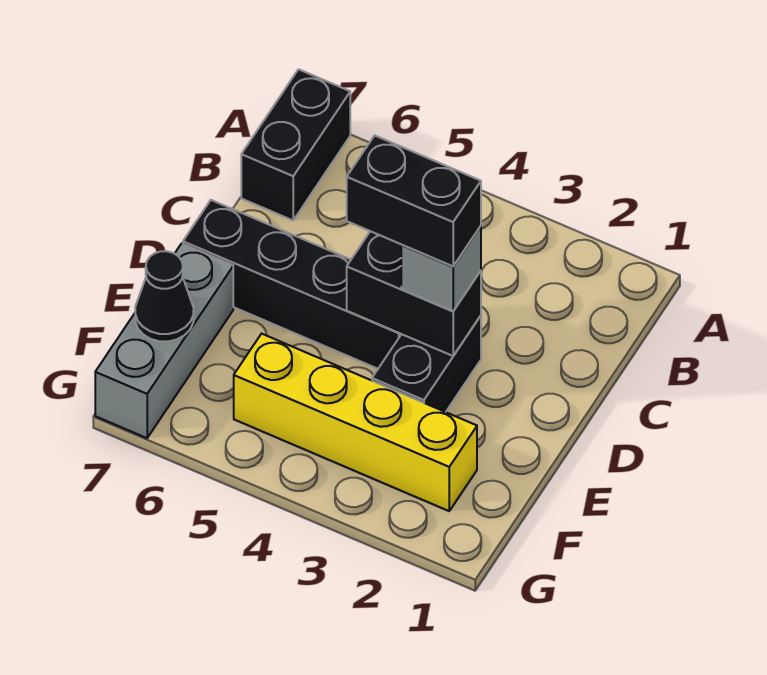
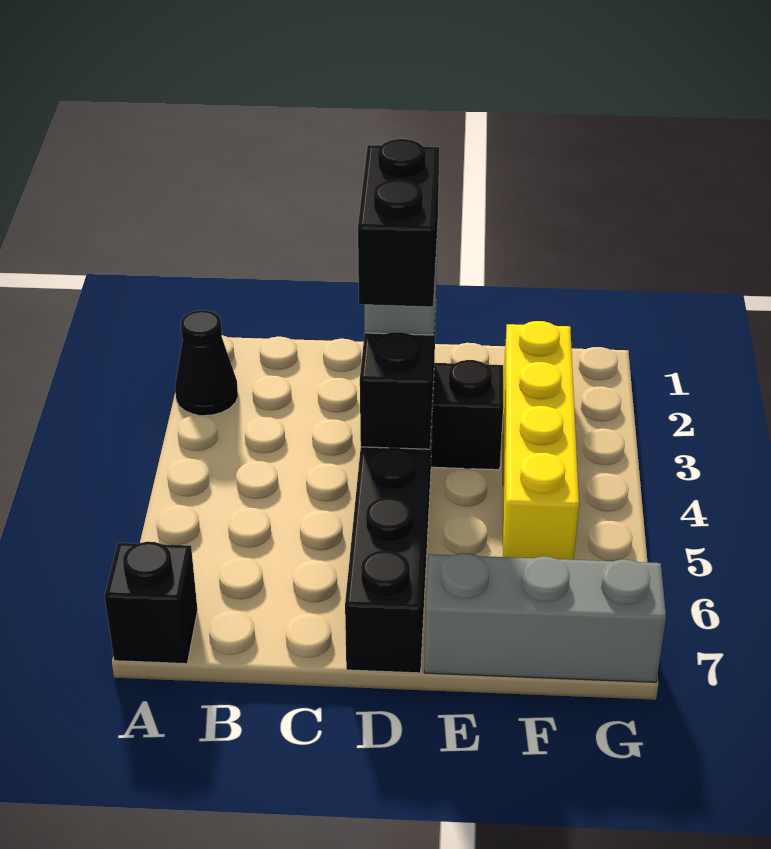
black brick A7:B7 level 1 -> black brick A7 level 1
black cone F7 level 2 -> black cone A2 level 1

